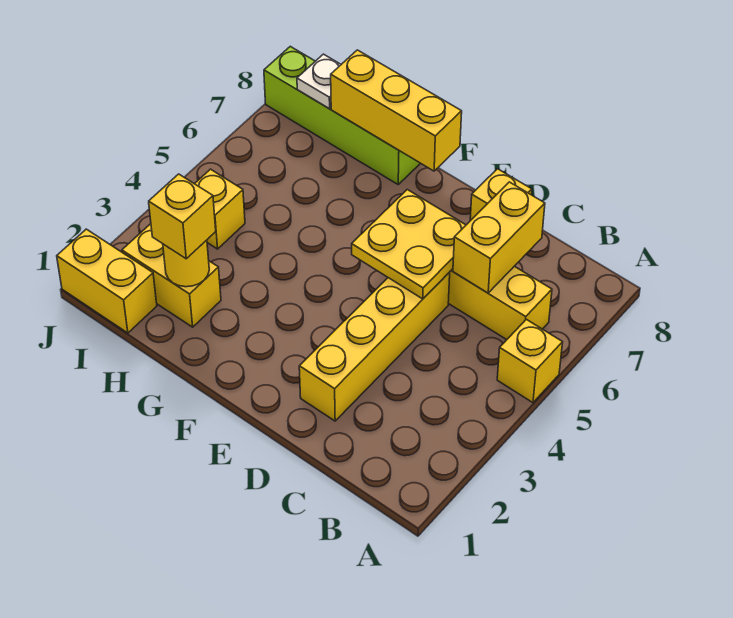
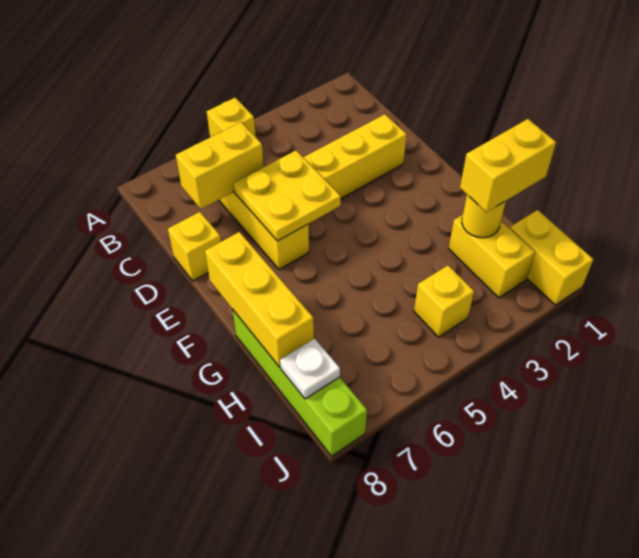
yellow brick H2 level 3 -> yellow brick H1:H2 level 3

